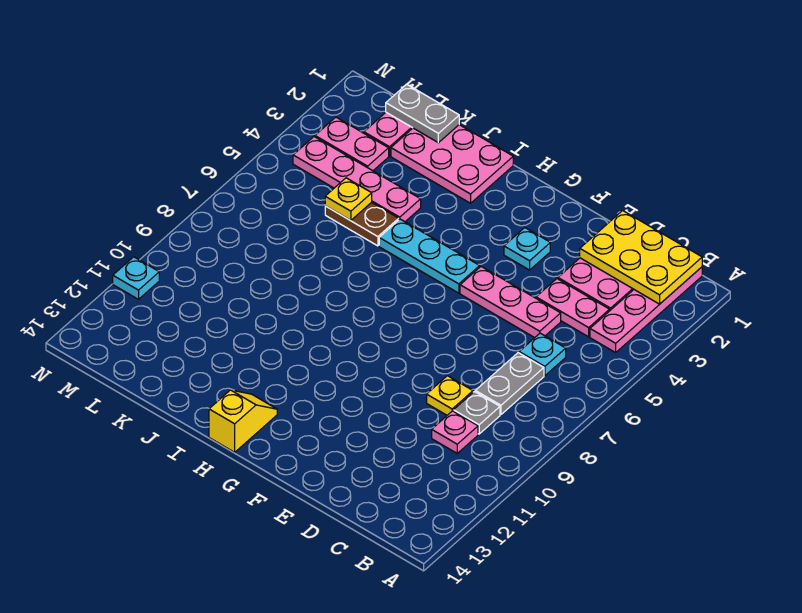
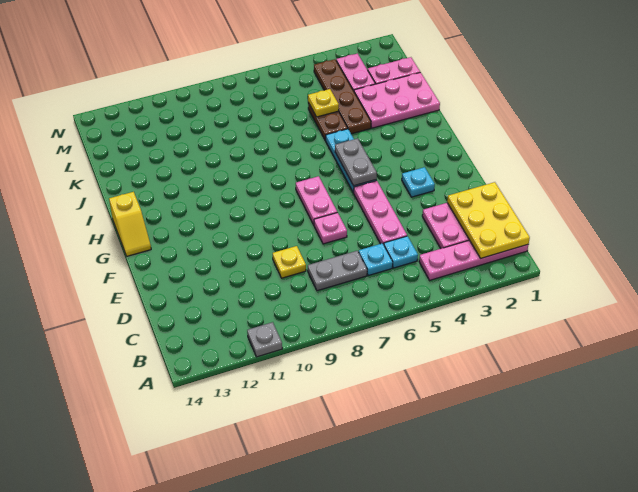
pink plate C4:D4 level 1 -> pink plate F7:G7 level 1
grey plate C9 level 1 -> grey plate A11 level 1
pink plate C10 level 1 -> pink plate E7 level 1
yellow slope H13:H14 level 1 top 14 -> yellow slope G14:H14 level 1 top H
pink plate I1:K2 level 1 -> pink plate J1:K3 level 1
pink plate J4:M4 level 1 -> brown plate J4:M4 level 1
grey plate K1:L1 level 2 -> grey plate G5:H5 level 2
cyan plate N11 level 1 -> cyan plate C5 level 1

